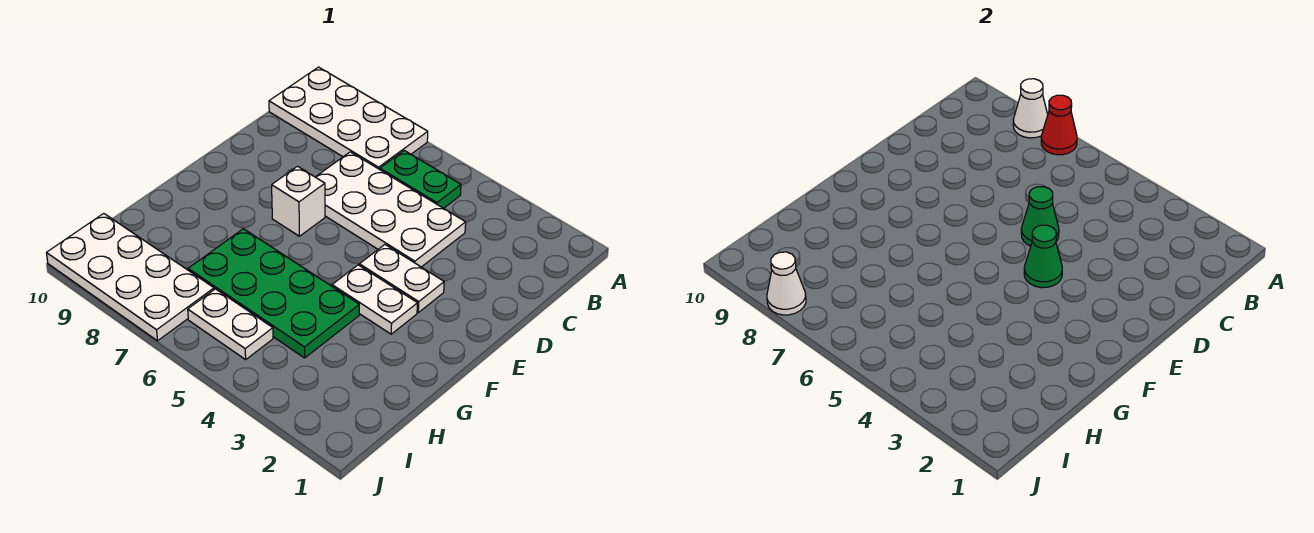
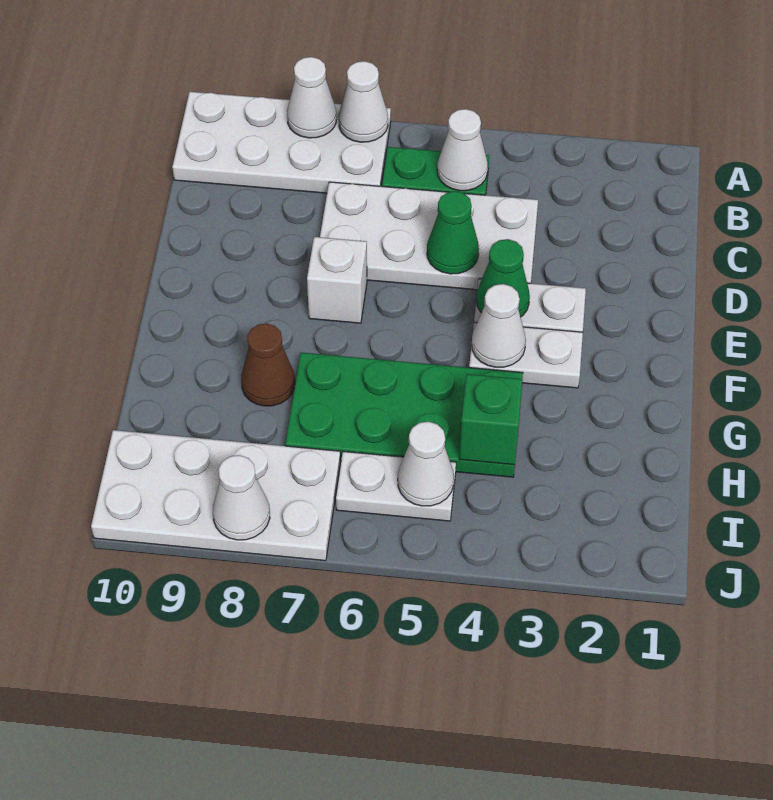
red cone A7 level 2 -> white cone A7 level 2
none -> white cone B5 level 2
none -> white cone F4 level 2
none -> brown cone G8 level 1
none -> green brick H4 level 2
none -> white cone I5 level 2

